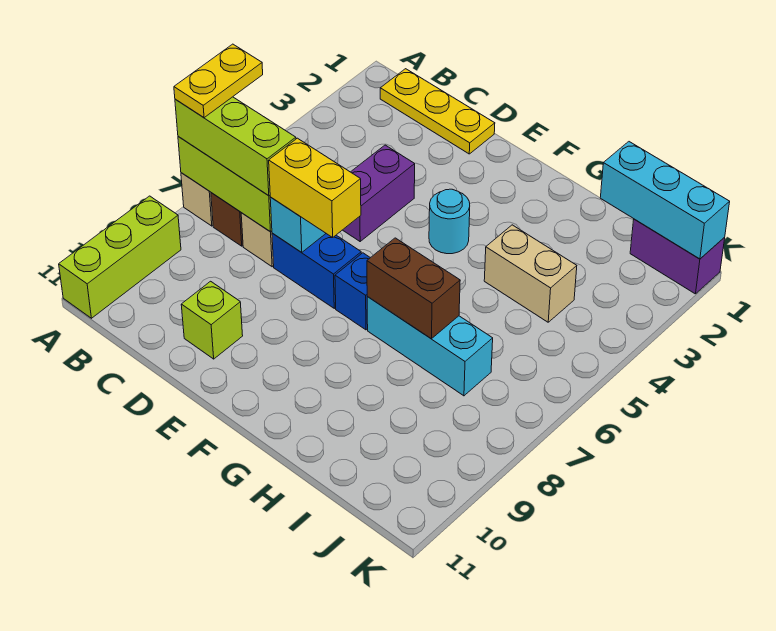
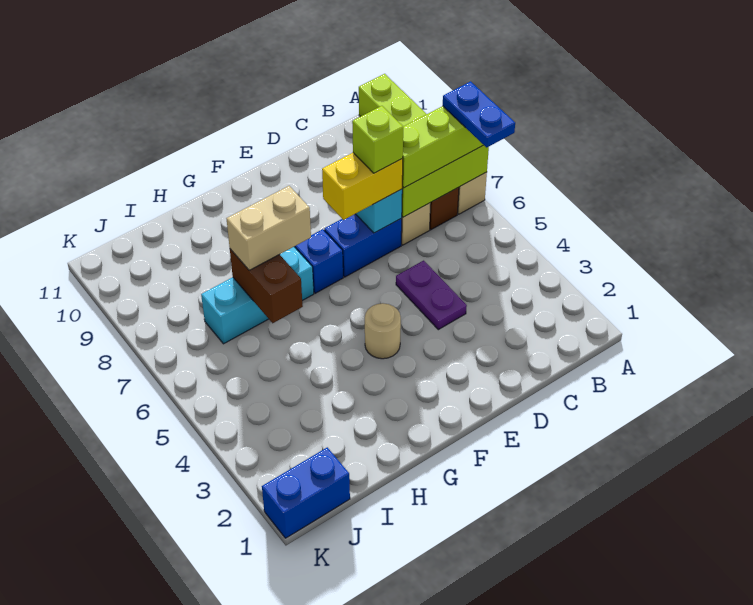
yellow plate A6:A7 level 4 -> blue plate A6:A7 level 4
yellow plate B1:D1 level 1 -> none
purple brick D4:D5 level 1 -> purple plate D4:D5 level 1
lime brick D10 level 1 -> lime brick D7 level 4
cyan round brick F4 level 1 -> tan round brick F4 level 1
brown brick G7:H7 level 2 -> brown brick H6:H7 level 2
tan brick H4:I4 level 1 -> tan brick G7:H7 level 3
cyan brick I1:K1 level 2 -> none
purple brick J1:K1 level 1 -> blue brick J1:K1 level 1

